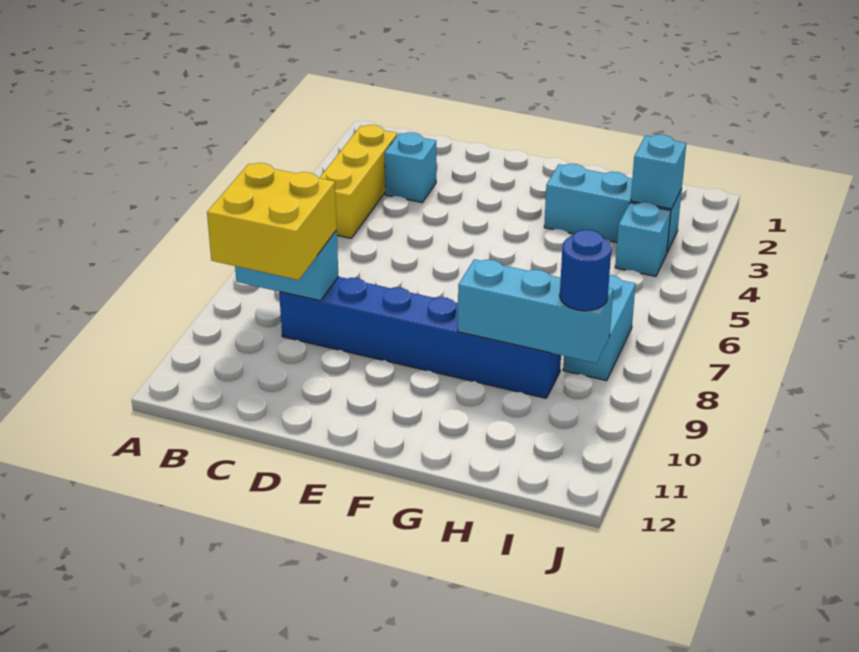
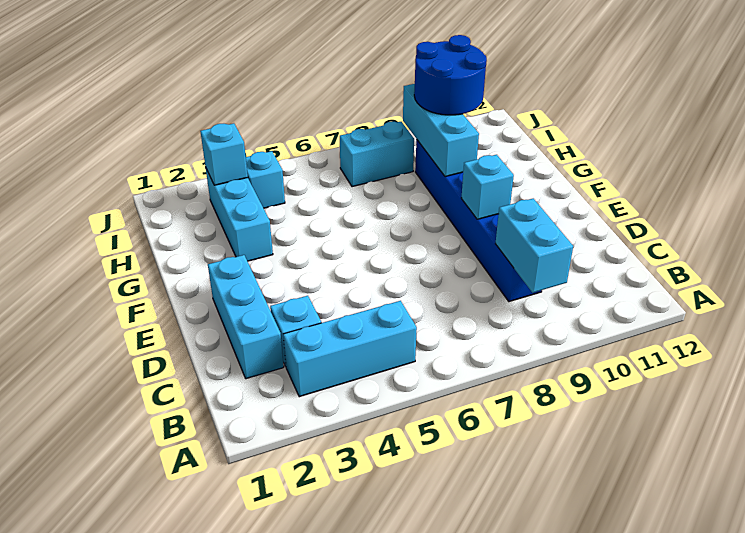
yellow brick B3:B5 level 1 -> cyan brick B3:B5 level 1
yellow brick B9:C10 level 3 -> none
none -> cyan brick C2:E2 level 1
none -> cyan brick E9 level 2
blue round brick I9 level 3 -> blue round brick H9:I10 level 3

